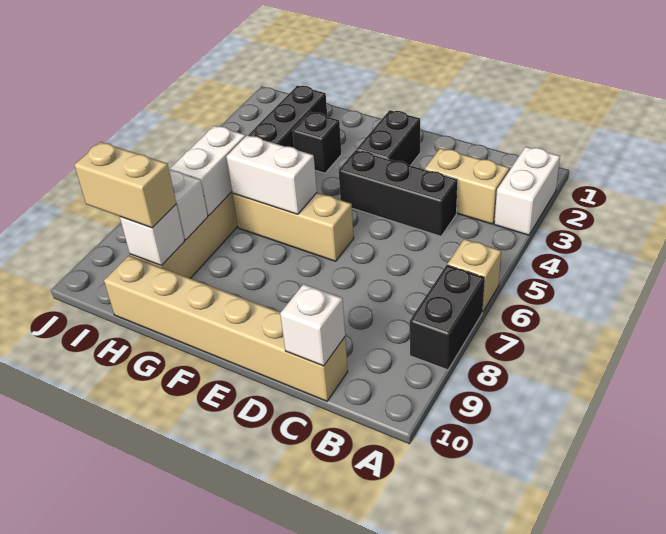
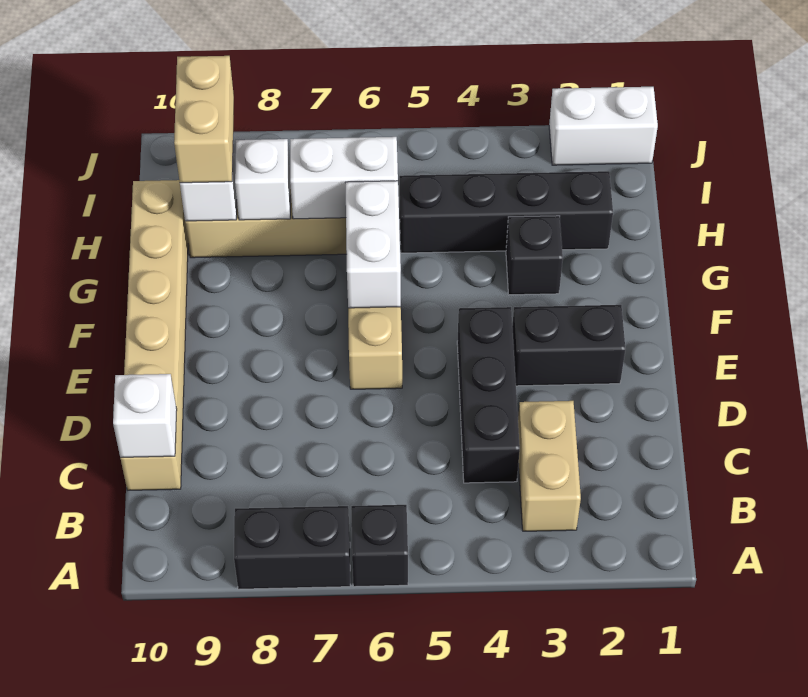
white brick A2:A3 level 1 -> white brick J1:J2 level 1
tan brick A6 level 1 -> black brick A6 level 1

